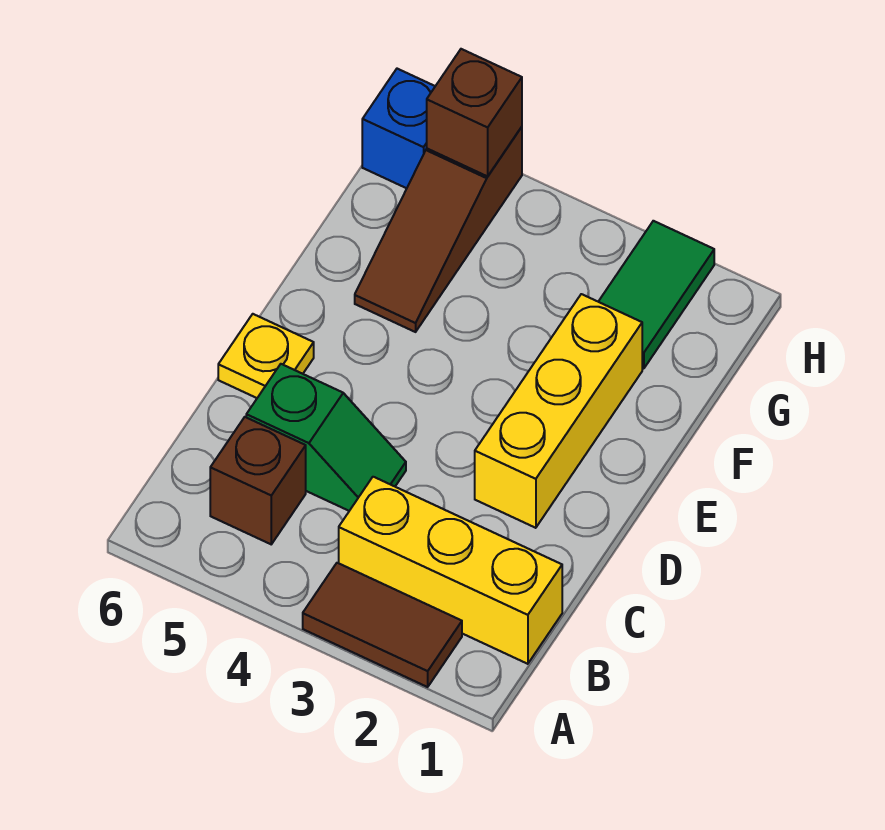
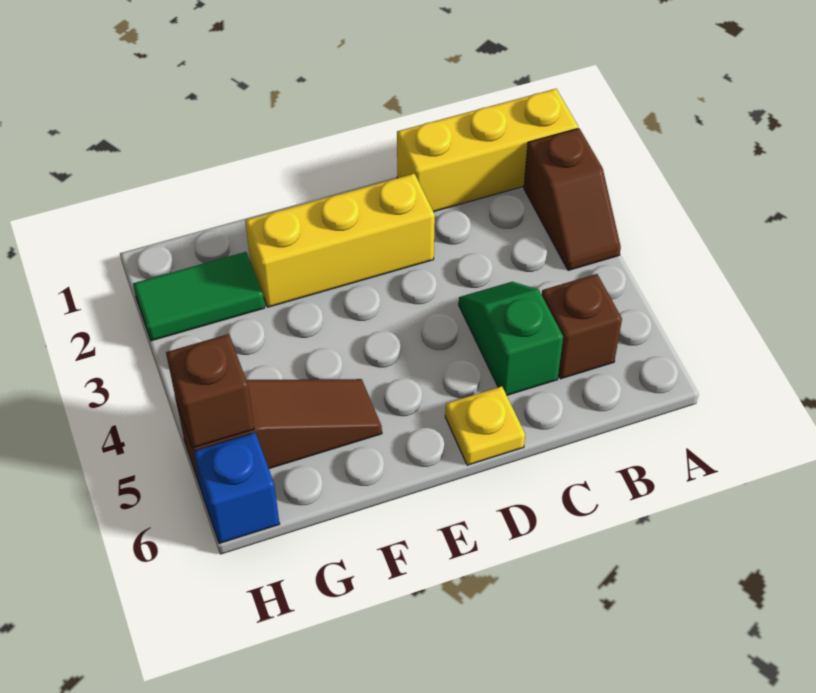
brown tile A2:A3 level 1 -> brown slope A2:A3 level 1 top 2
yellow brick B1:B3 level 1 -> yellow brick A1:C1 level 1

